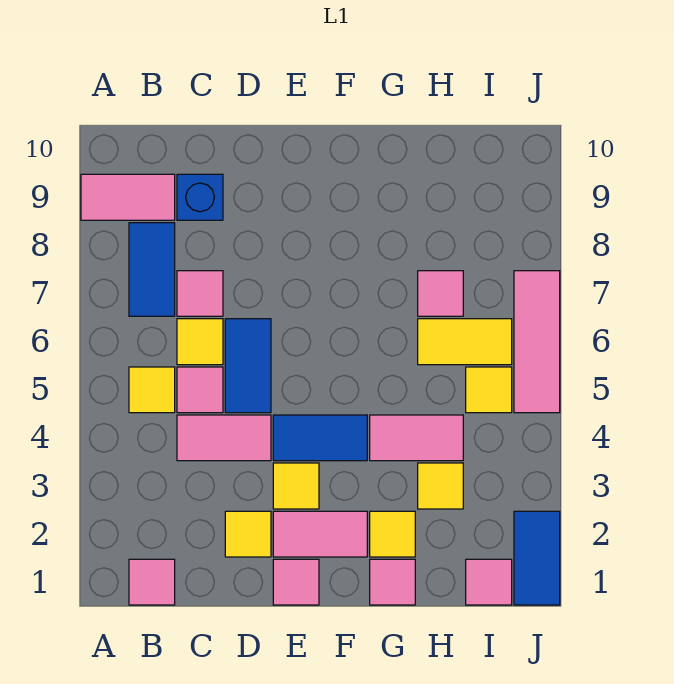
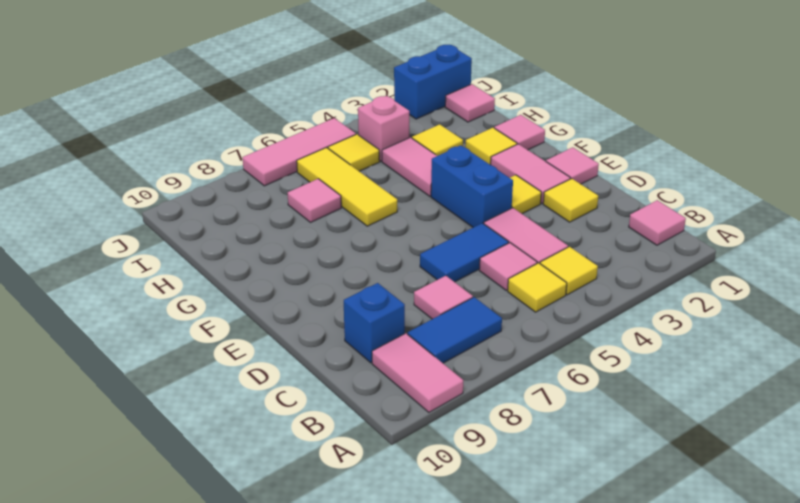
yellow tile C6 level 1 -> yellow tile B4 level 1
blue tile E4:F4 level 1 -> blue brick E4:F4 level 1
yellow tile H6:I6 level 1 -> yellow tile G6:I6 level 1
none -> pink brick I4 level 1
blue tile J1:J2 level 1 -> blue brick J1:J2 level 1

